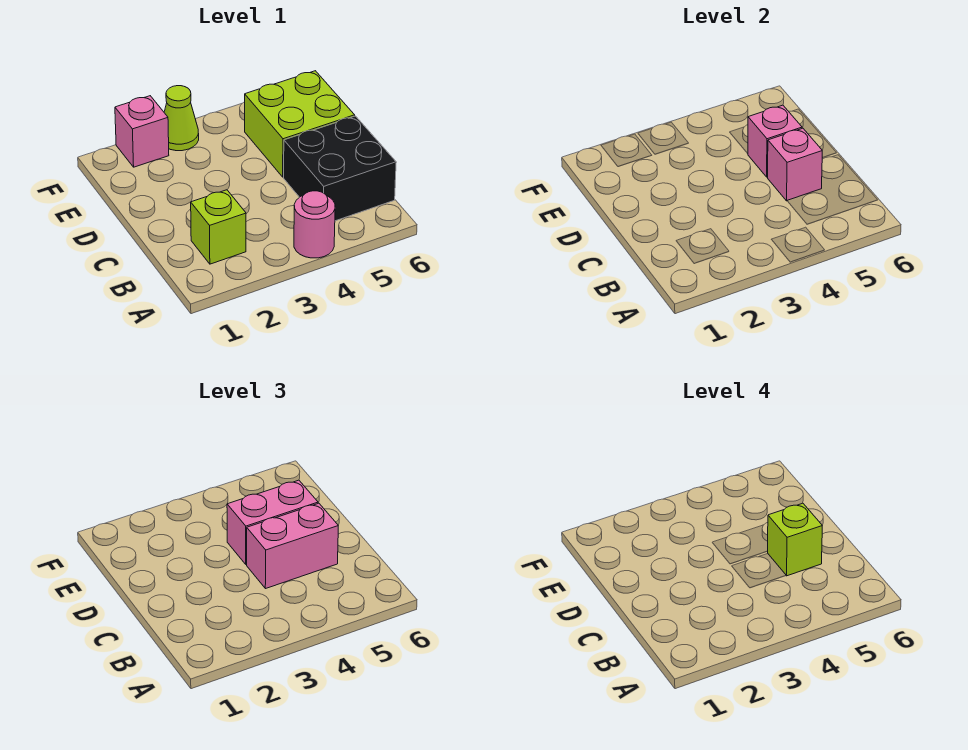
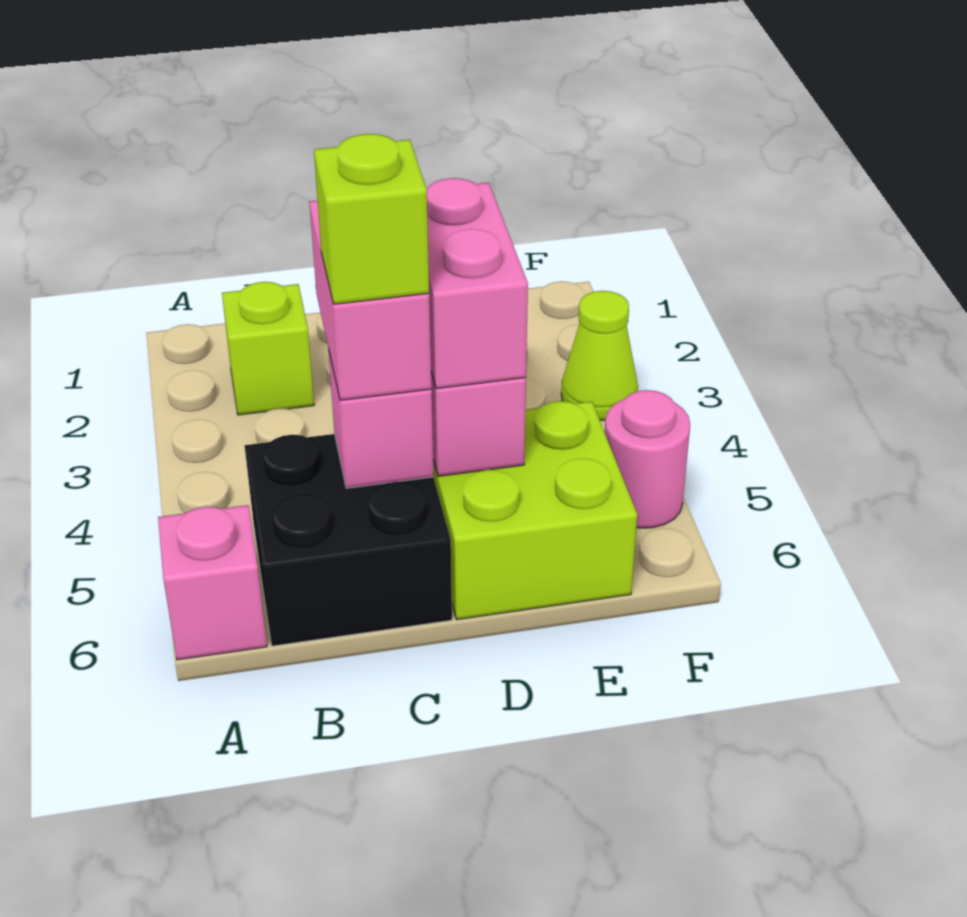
pink round brick A4 level 1 -> pink round brick F5 level 1
pink brick F2 level 1 -> pink brick A6 level 1

